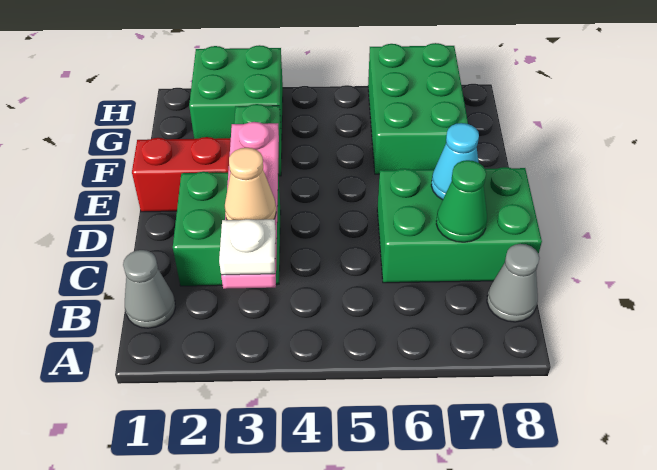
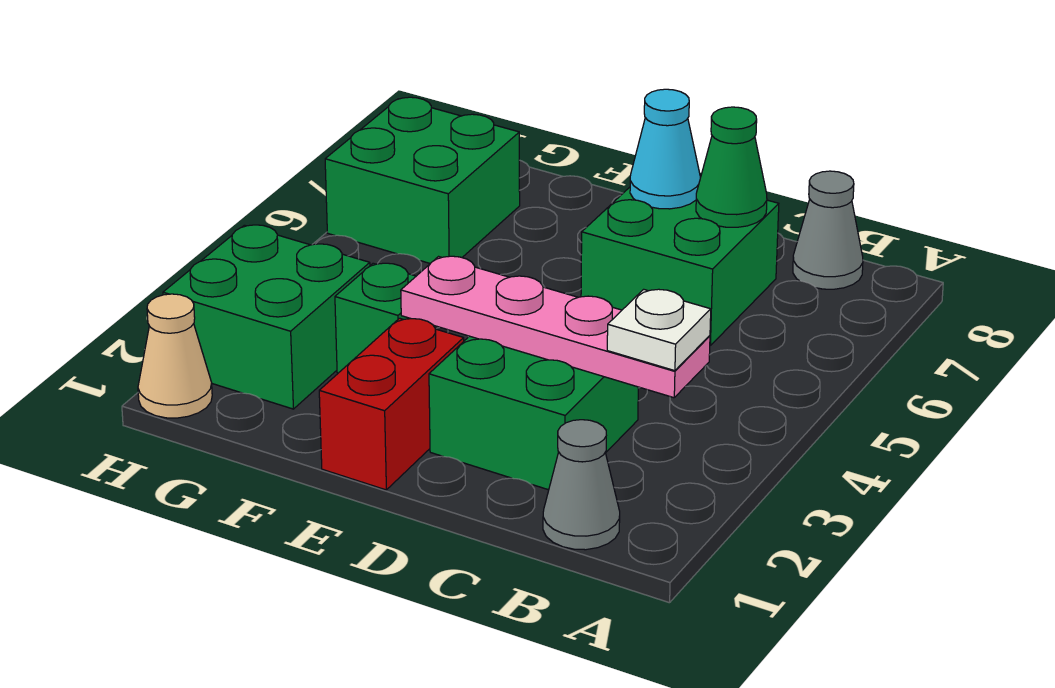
tan cone C3 level 3 -> tan cone H1 level 1
green brick C6:D8 level 1 -> green brick C6:D7 level 1
green brick F6:H7 level 1 -> green brick G6:H7 level 1

